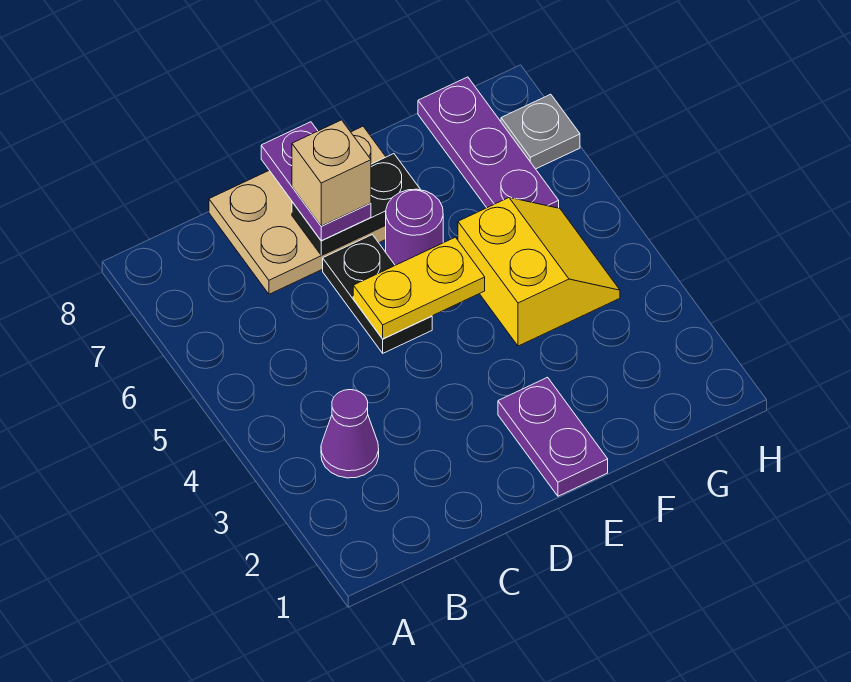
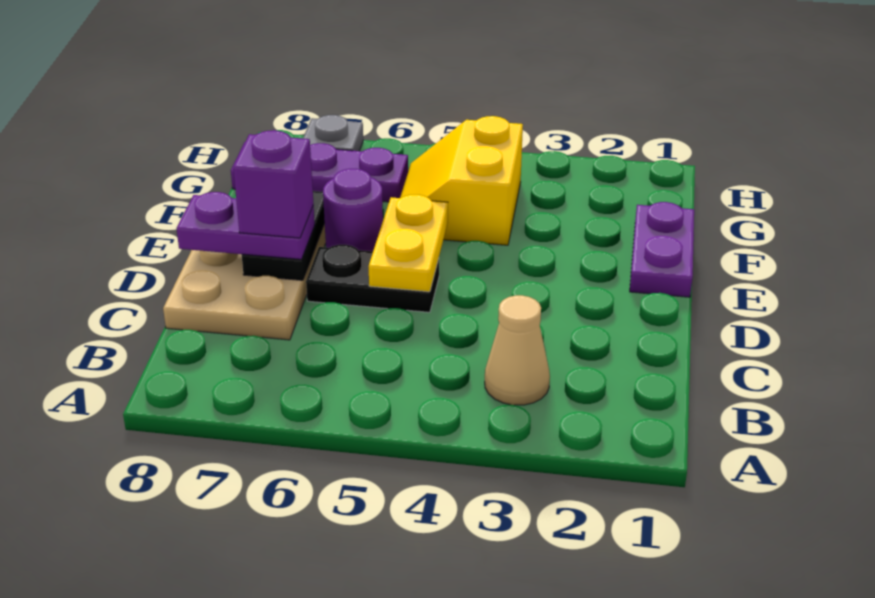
purple cone B3 level 1 -> tan cone B3 level 1
tan brick D7 level 4 -> purple brick D7 level 4
purple plate E1:E2 level 1 -> purple plate E1:F1 level 1
yellow slope F4:G5 level 1 top F -> yellow slope F4:G5 level 1 top 4

